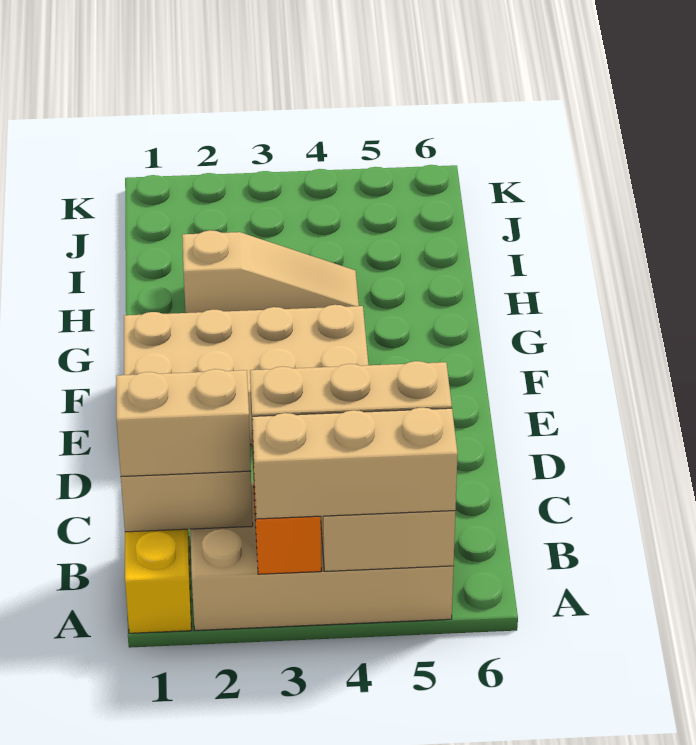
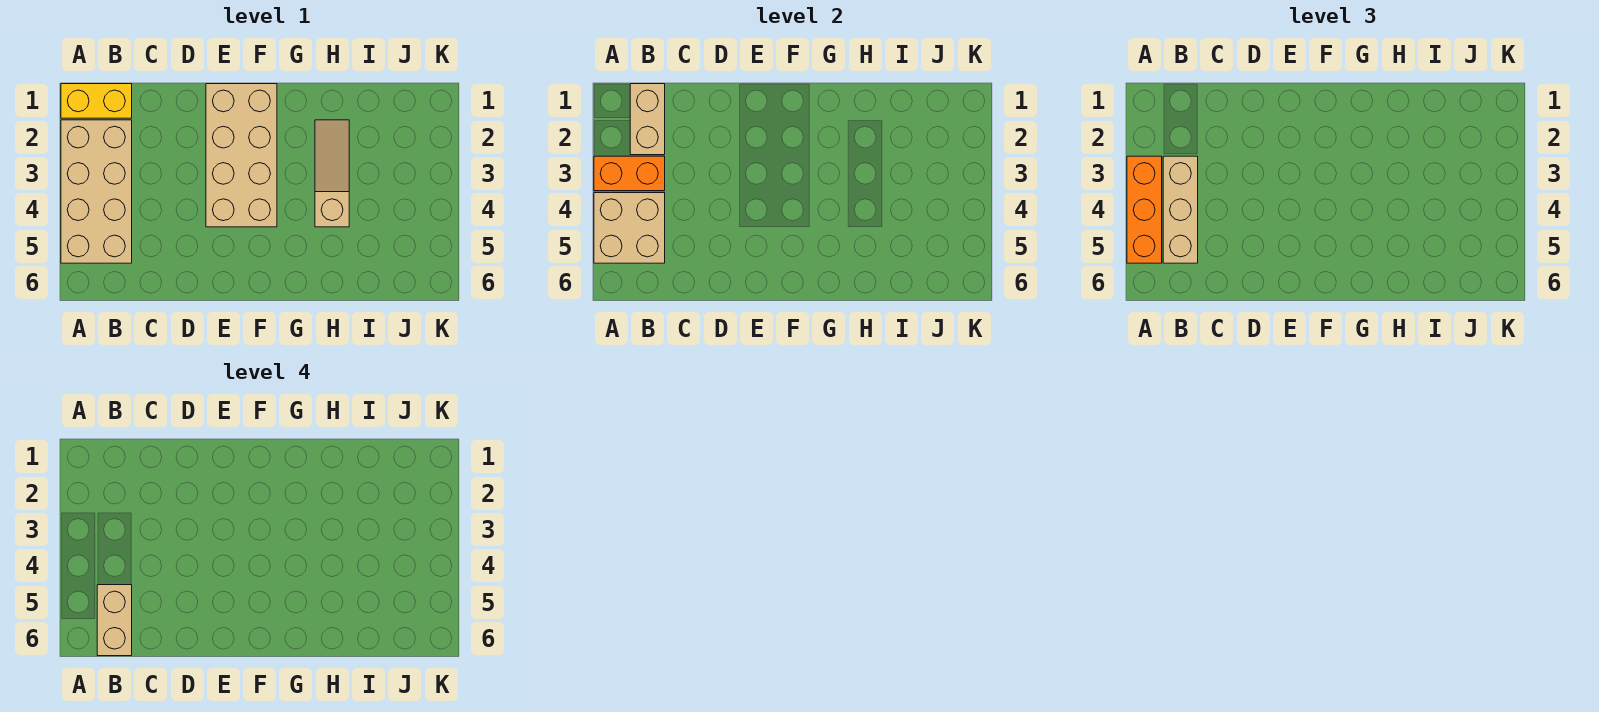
tan brick A3:A5 level 3 -> orange brick A3:A5 level 3
tan brick B1:B2 level 3 -> tan brick B5:B6 level 4
tan slope H2:H4 level 1 top 2 -> tan slope H2:H4 level 1 top 4

